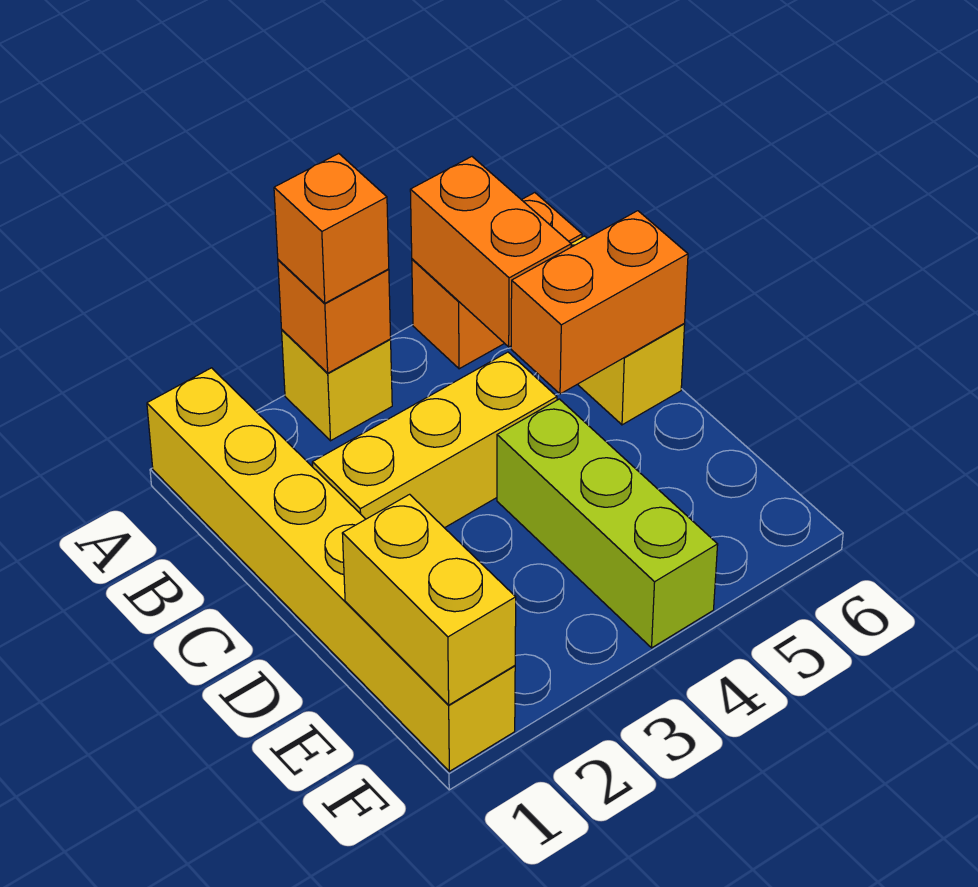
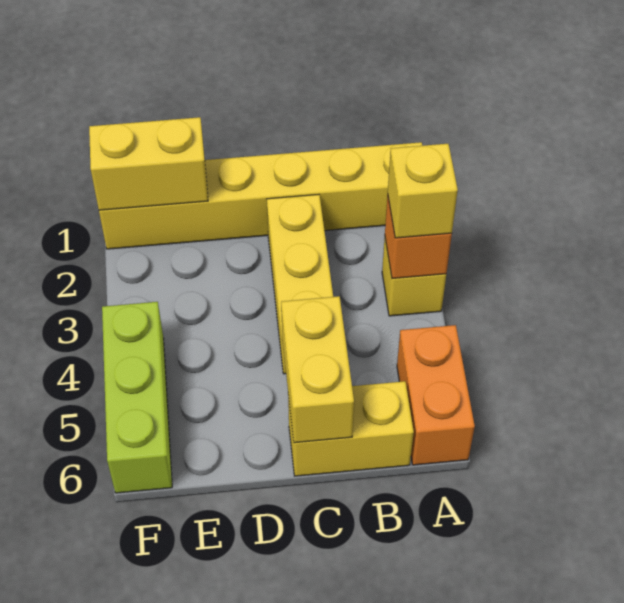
orange brick A3 level 3 -> yellow brick A3 level 3
orange brick A5:B5 level 2 -> none
orange brick C5:C6 level 2 -> yellow brick C5:C6 level 2
lime brick D4:F4 level 1 -> lime brick F4:F6 level 1

